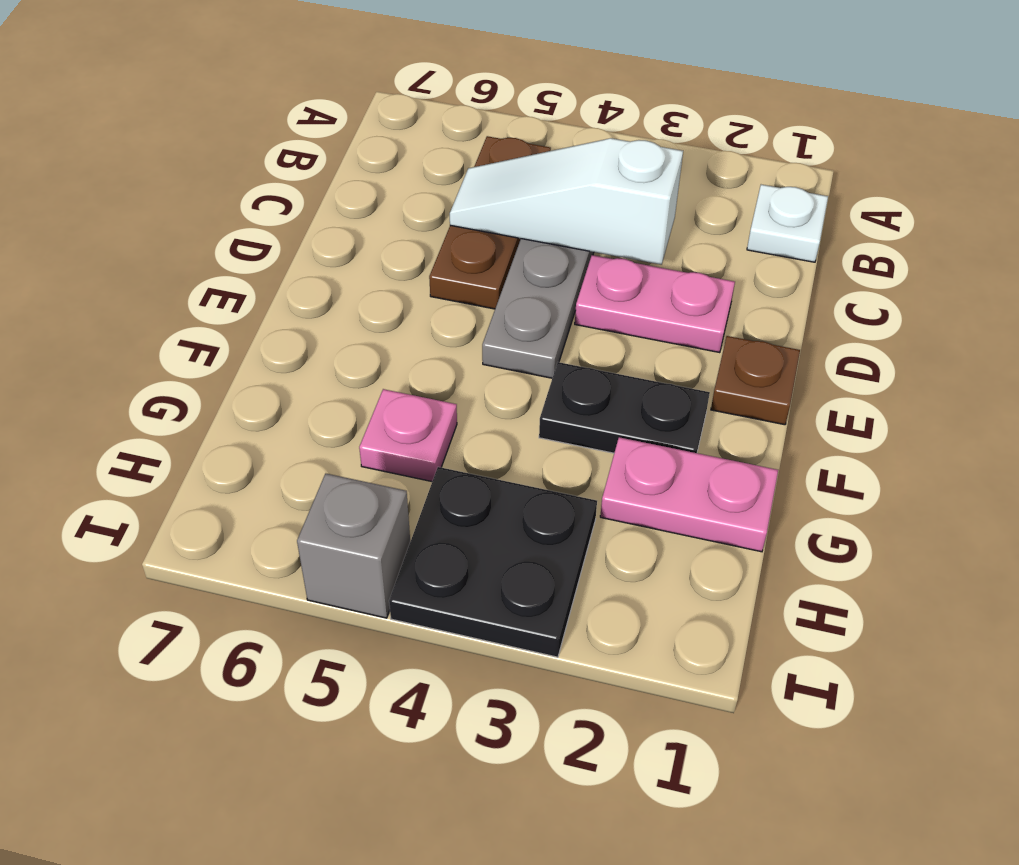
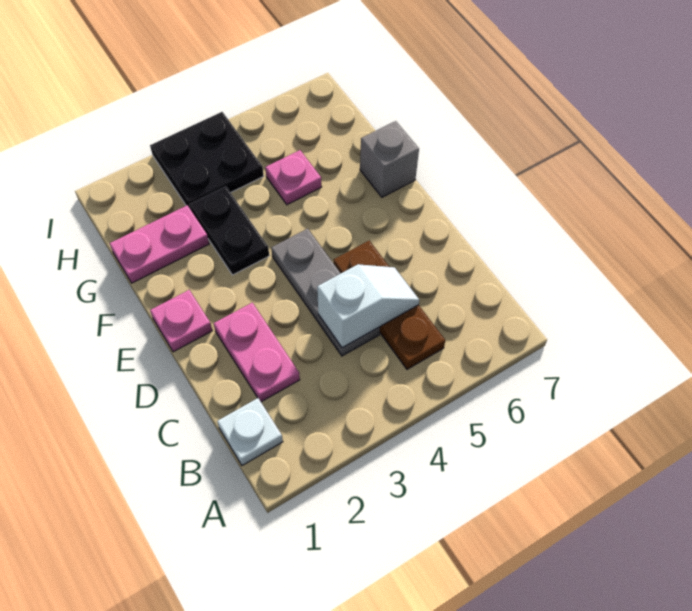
white slope C3:C5 level 2 top 3 -> white slope C4:C5 level 2 top 4
pink plate D2:D3 level 1 -> pink plate C2:D2 level 1
brown plate E1 level 1 -> pink plate E1 level 1
black plate F2:F3 level 1 -> black plate F3:G3 level 1
grey brick I5 level 1 -> grey brick F7 level 1

